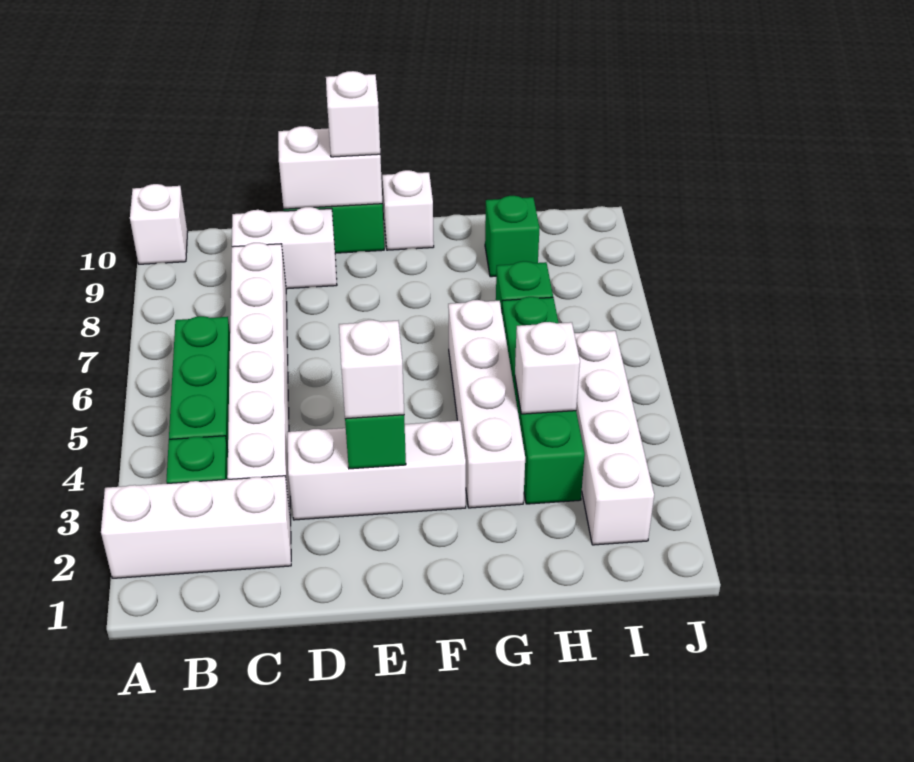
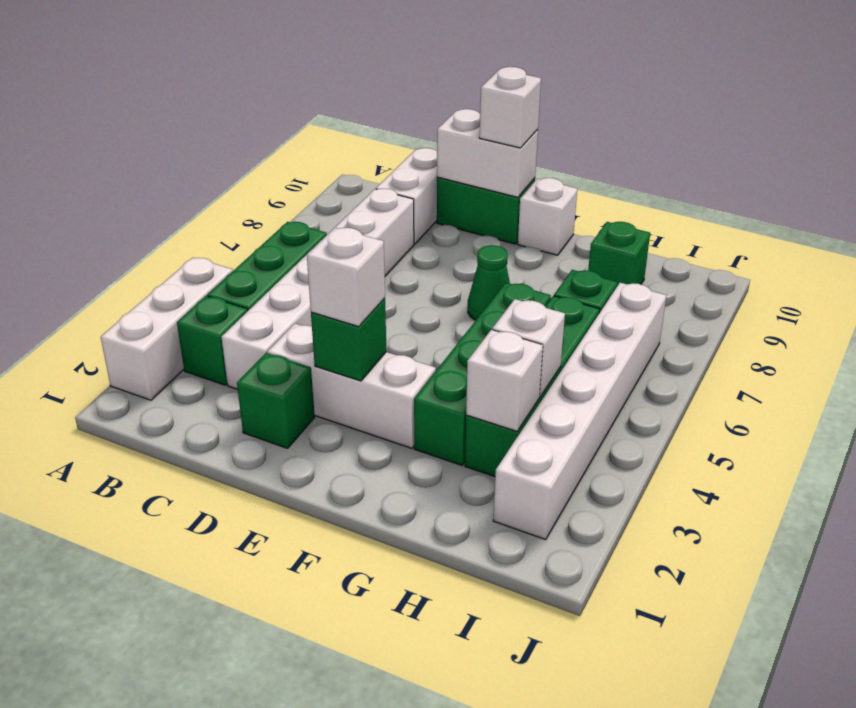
white brick A2:C2 level 1 -> white brick A2:A4 level 1
white brick A10 level 1 -> white brick H3 level 2
white brick C9:D9 level 1 -> white brick C9:C10 level 1
none -> green brick D2 level 1
none -> green cone F7 level 1
white brick G3:G6 level 1 -> green brick G3:G6 level 1
white brick I2:I5 level 1 -> white brick I2:I7 level 1

